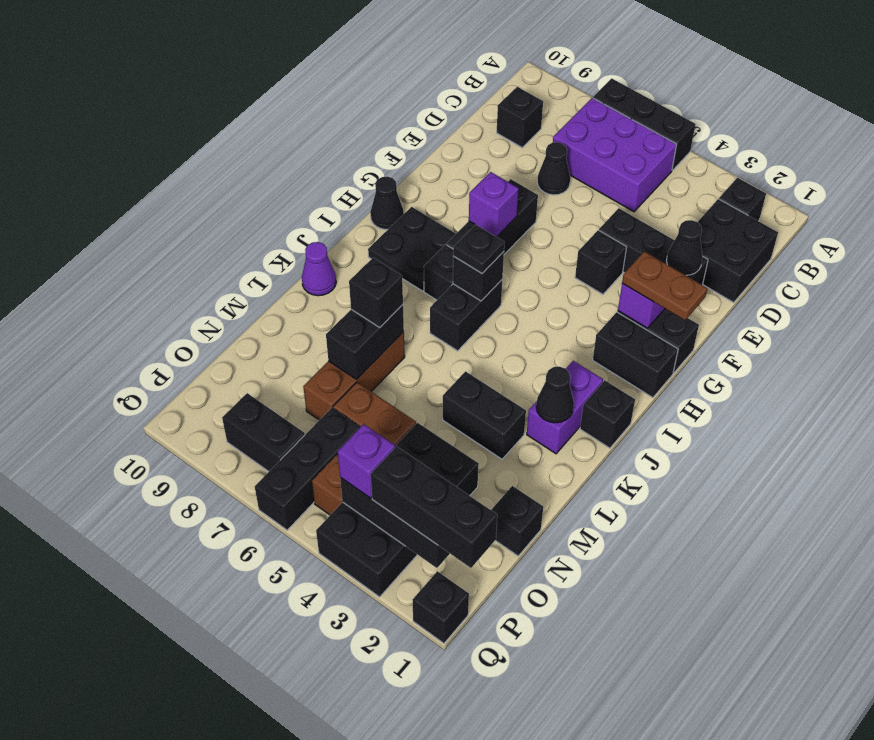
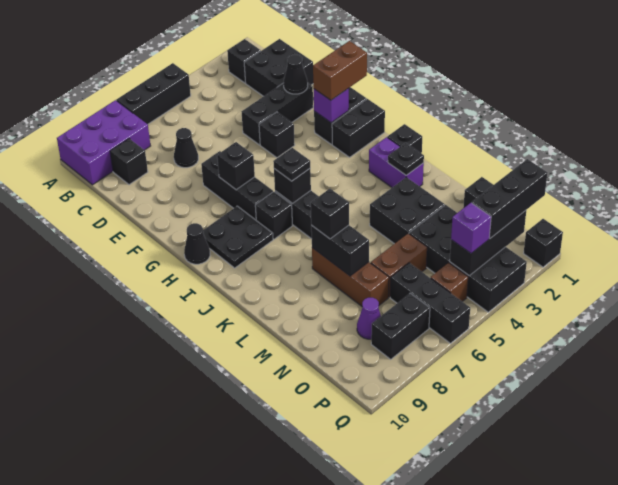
purple brick B5:C7 level 1 -> purple brick A8:B10 level 1
brown plate G1:G2 level 3 -> brown brick G1:G2 level 3
purple brick G7 level 2 -> black brick G7 level 2
black cone K2 level 2 -> black plate K2 level 2
purple cone K10 level 1 -> purple cone O8 level 1
black brick L3:L4 level 1 -> black brick L3:M4 level 1

